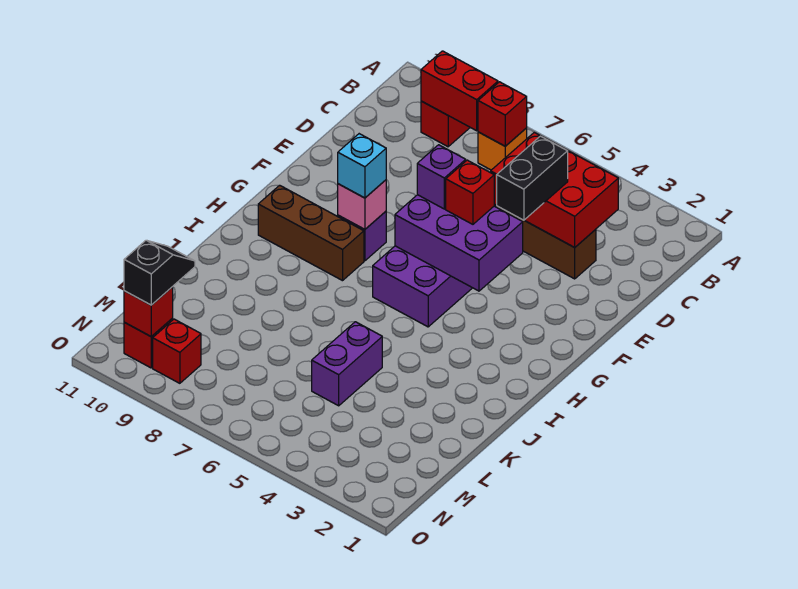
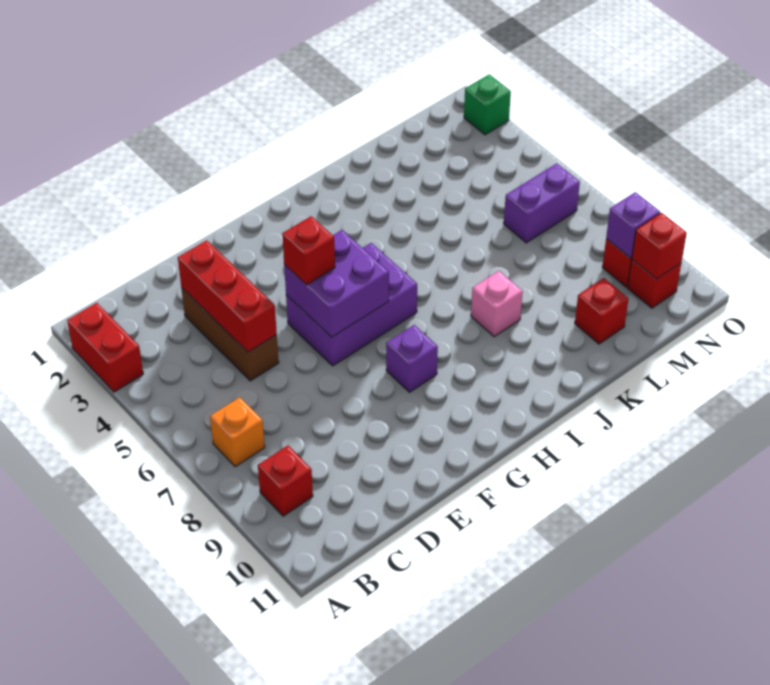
red brick B7 level 2 -> red brick L10 level 1
red brick B8:B9 level 2 -> red brick A2:A3 level 1
red brick C3:D5 level 2 -> red brick D3:D5 level 2
black brick D4:E4 level 3 -> none
purple brick F4:G6 level 2 -> purple brick F5:G6 level 2
purple brick F6 level 3 -> purple brick N9 level 2
pink brick G8 level 2 -> pink brick J8 level 1
cyan brick G8 level 3 -> none
brown brick H8:H10 level 1 -> none
purple brick K5:L5 level 1 -> purple brick M6:N6 level 1
black slope M10:N10 level 3 top N -> none
none -> green brick O2 level 1

